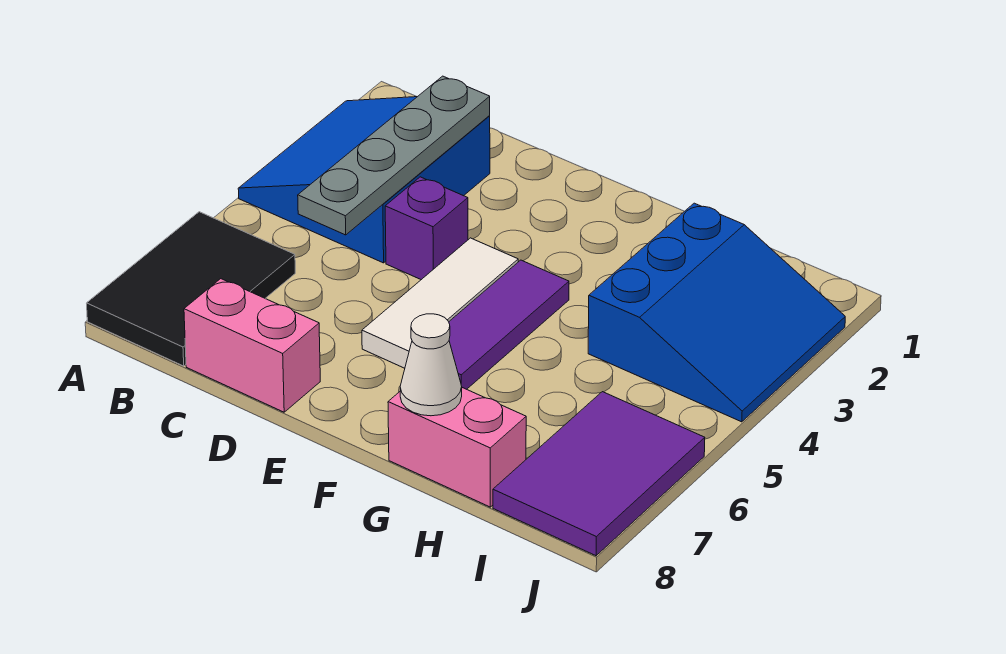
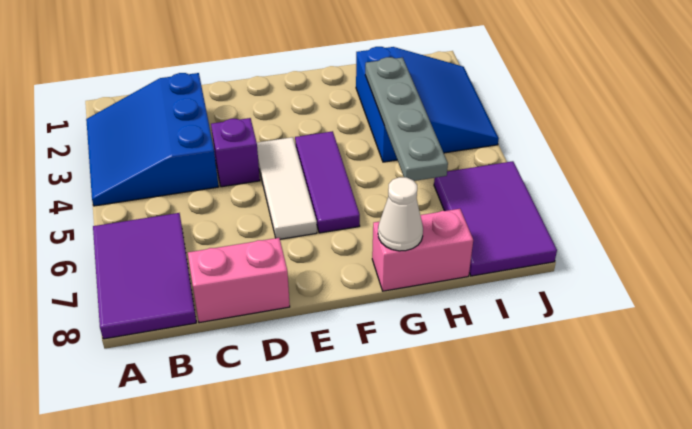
black tile A6:B8 level 1 -> purple tile A6:B8 level 1
grey plate C2:C5 level 2 -> grey plate H3:H6 level 2

